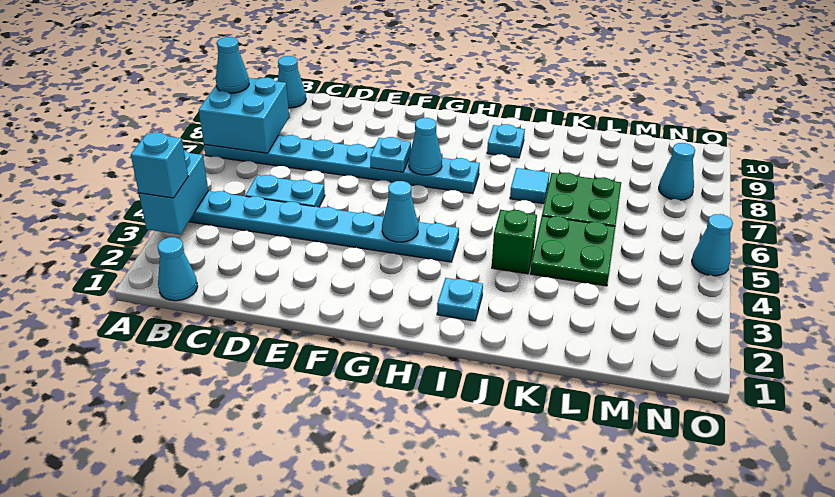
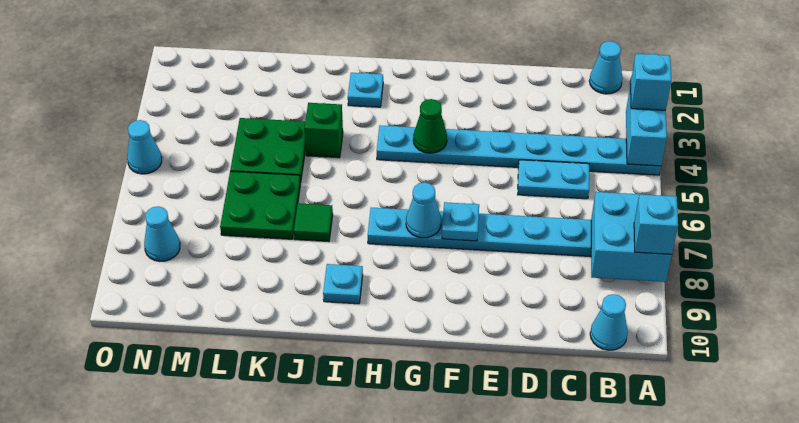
cyan cone A8 level 3 -> cyan brick A8 level 3
cyan cone G4 level 2 -> green cone G4 level 2
cyan tile J7 level 1 -> green tile J7 level 1

